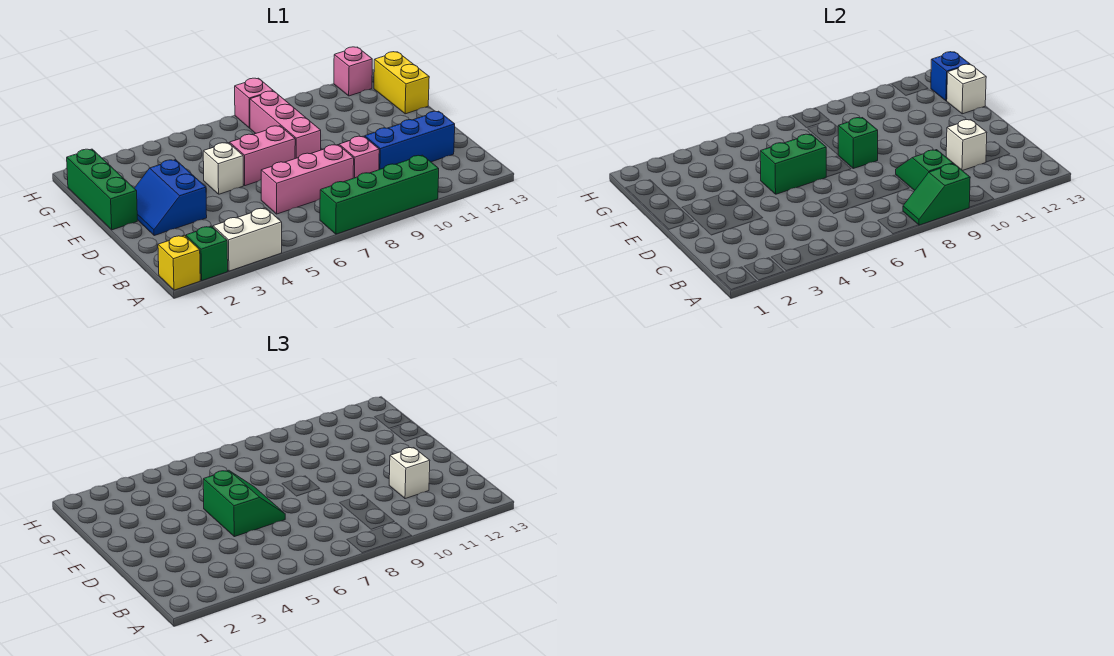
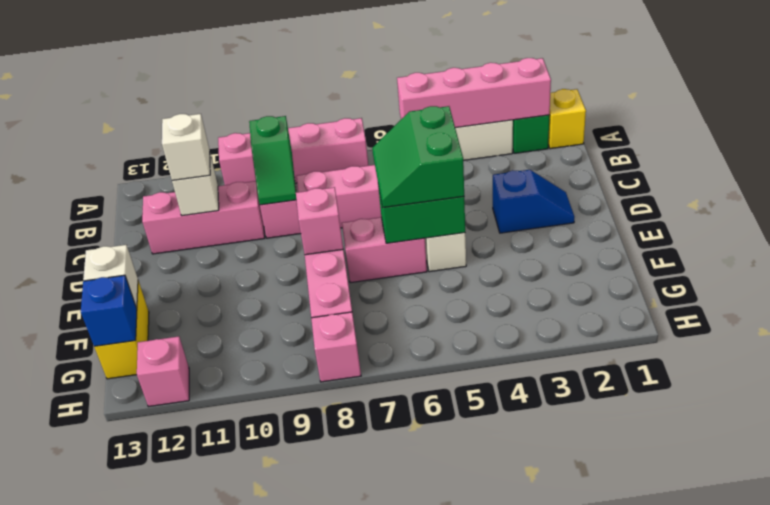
none -> pink brick A2:A5 level 2
green brick A7:A10 level 1 -> pink brick A7:A10 level 1
green slope A8:A9 level 2 top 9 -> none
blue brick C10:C12 level 1 -> pink brick C10:C12 level 1
blue slope D2:E3 level 1 top 3 -> blue slope D2:D3 level 1 top 3
green brick E1:G1 level 1 -> none
green brick E8 level 2 -> pink brick E8 level 2

